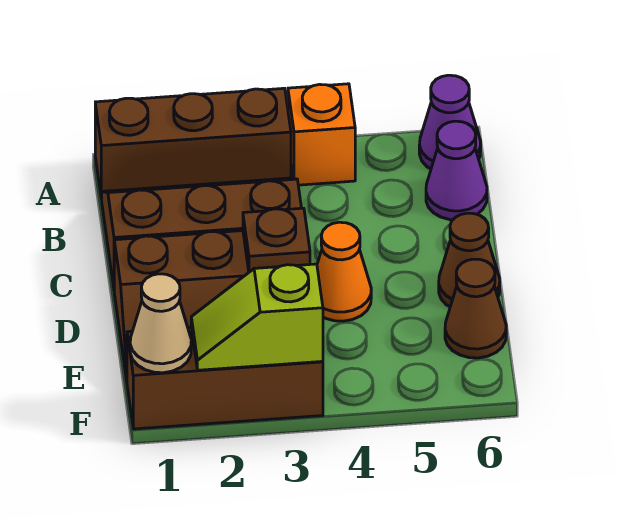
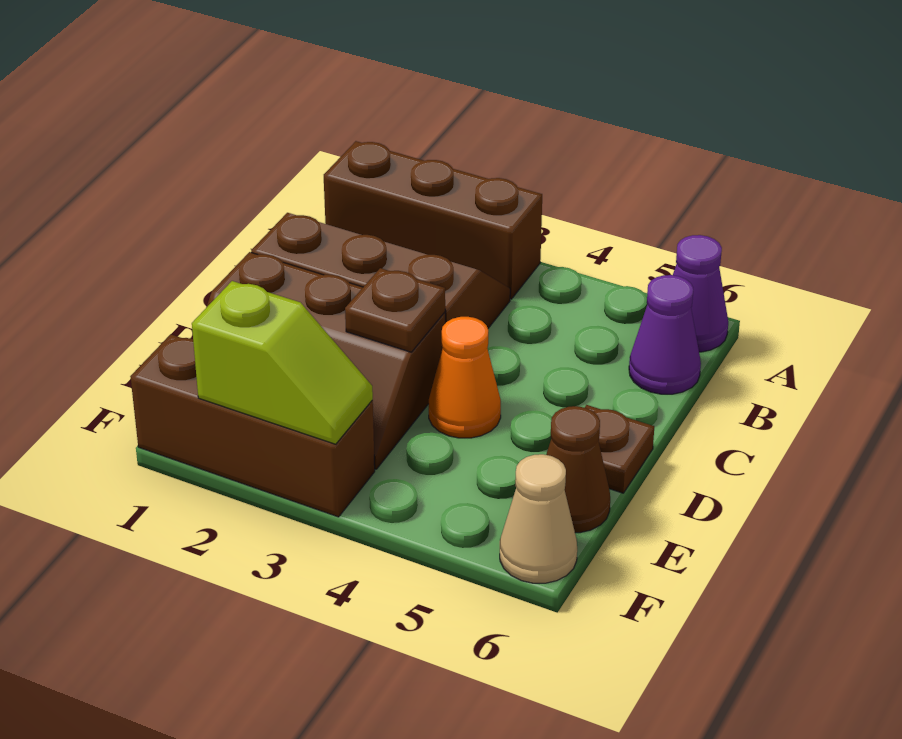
orange brick A4 level 1 -> none
brown cone D6 level 1 -> brown plate D6 level 1
tan cone F1 level 2 -> tan cone F6 level 1
lime slope F2:F3 level 2 top 3 -> lime slope F2:F3 level 2 top 2

